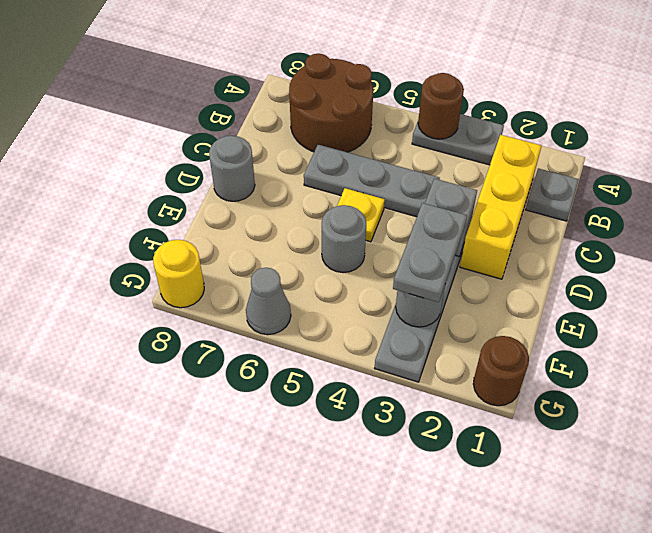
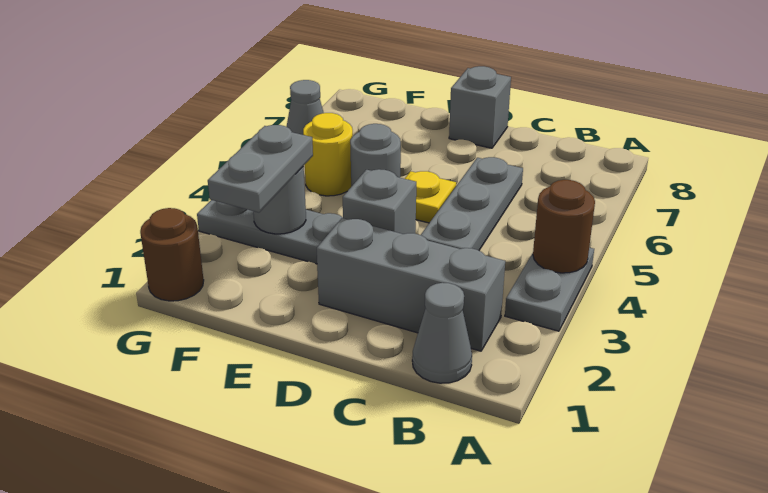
brown round brick A6:B7 level 1 -> none
grey plate B1 level 1 -> grey cone B1 level 1
yellow brick B2:D2 level 1 -> grey brick B2:D2 level 1
grey round brick D8 level 1 -> grey brick D8 level 1
grey plate E3:F3 level 3 -> grey plate F2:F3 level 3
yellow round brick G8 level 1 -> yellow round brick F5 level 1

